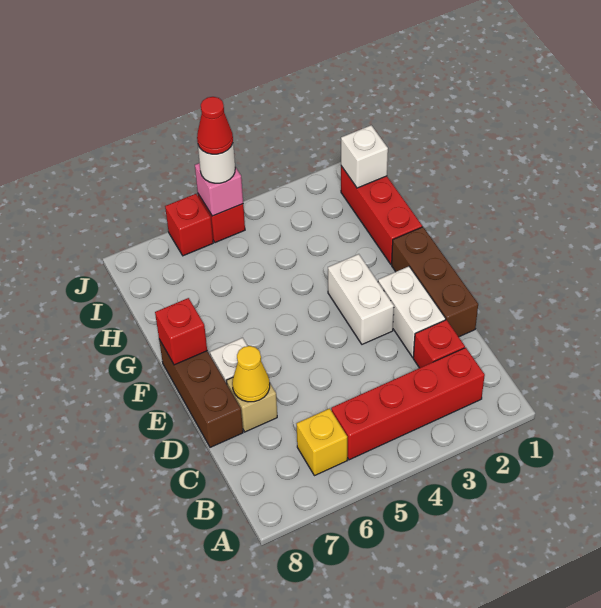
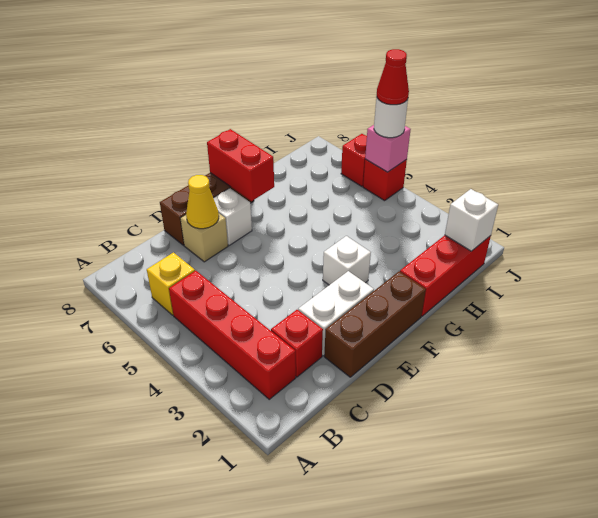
white brick E3:F3 level 1 -> white brick F3 level 1
red brick F8 level 2 -> red brick F7:F8 level 2

